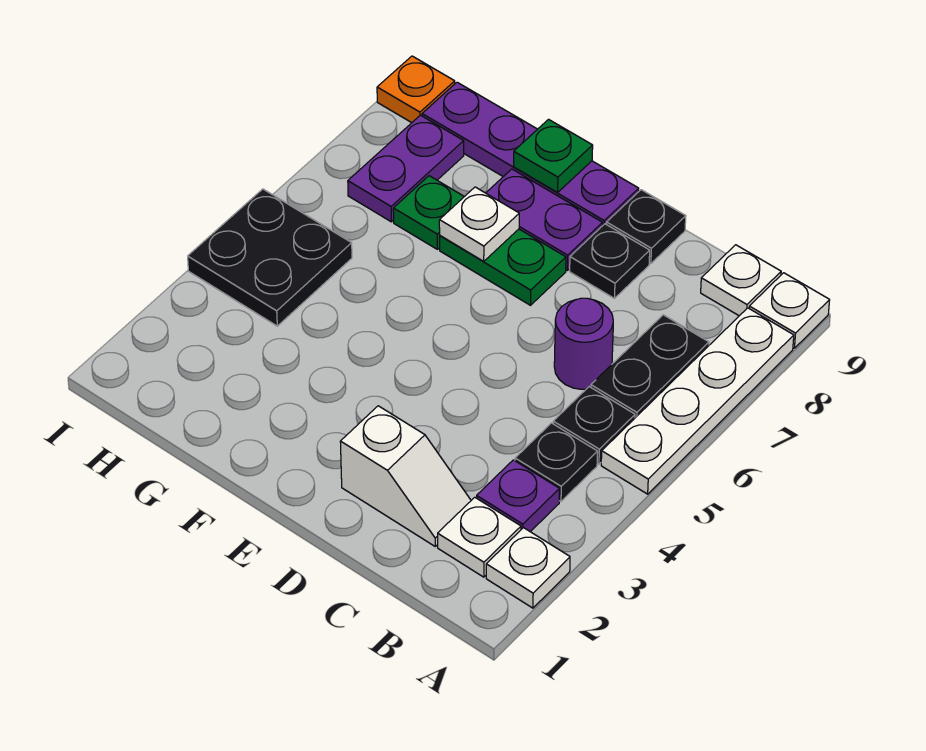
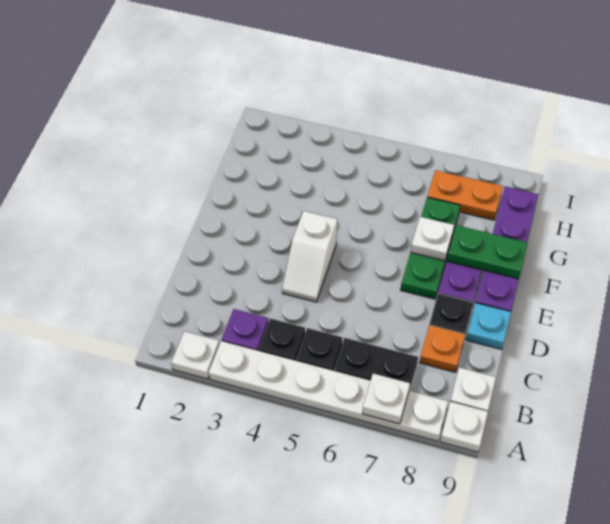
white plate A5:A8 level 1 -> white plate A3:A8 level 1
white plate B2 level 1 -> white plate A7 level 2
white slope C2:D2 level 1 top D -> white slope D4:E4 level 1 top E
purple round brick C6 level 1 -> none
black plate D9 level 1 -> cyan plate D9 level 1
green plate F9 level 2 -> green plate F8:F9 level 2
black plate H4:I5 level 1 -> none
purple plate H7:H8 level 1 -> orange plate H7:H8 level 1
orange plate I9 level 1 -> orange plate C8 level 1

